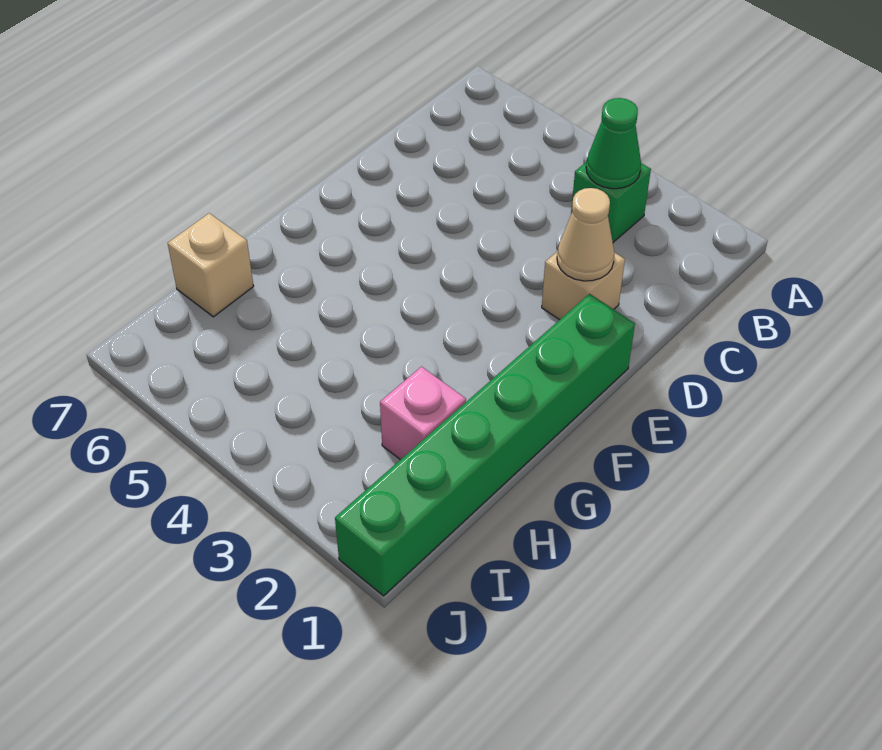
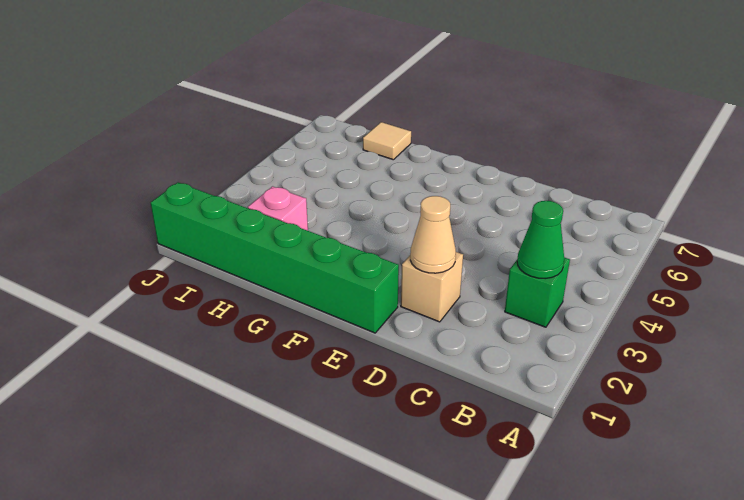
tan brick H7 level 1 -> tan tile H7 level 1

